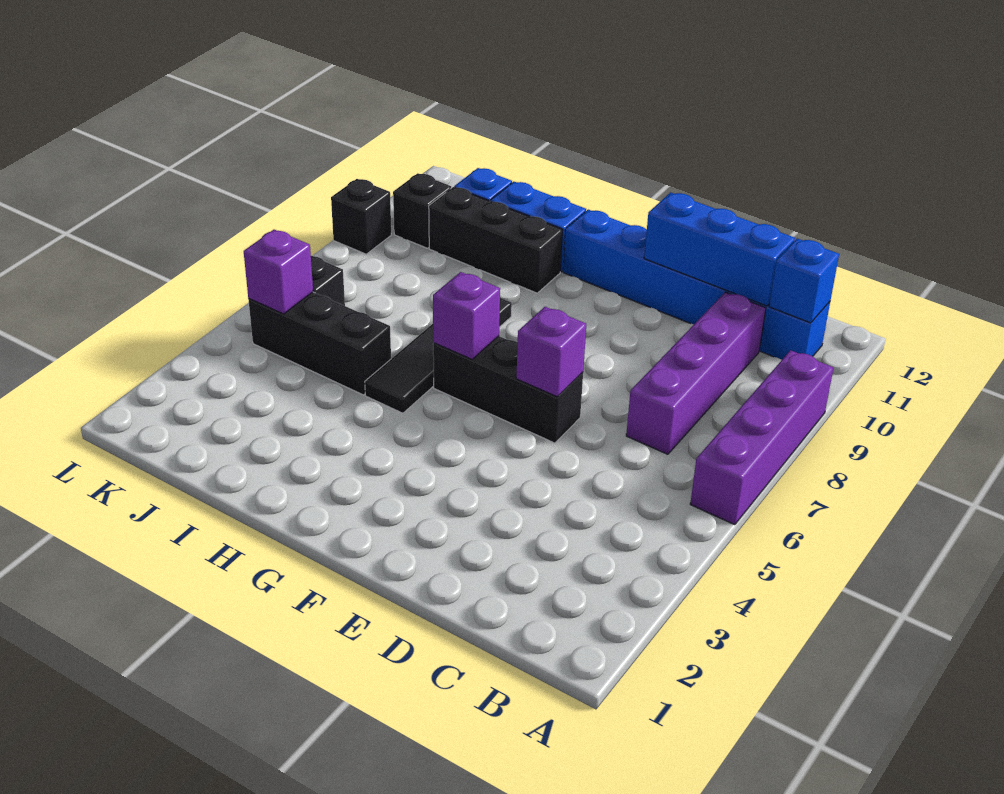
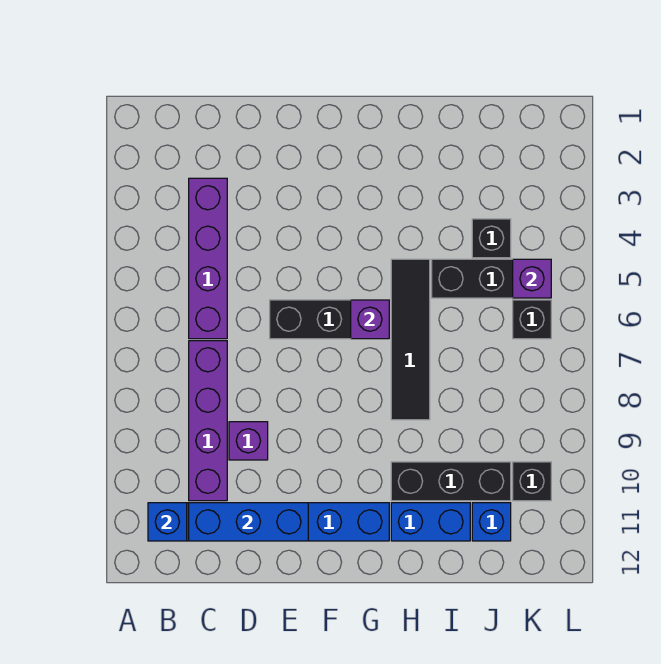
purple brick A6:A9 level 1 -> purple brick C3:C6 level 1
purple brick E6 level 2 -> purple brick D9 level 1
black brick L9 level 1 -> black brick J4 level 1

